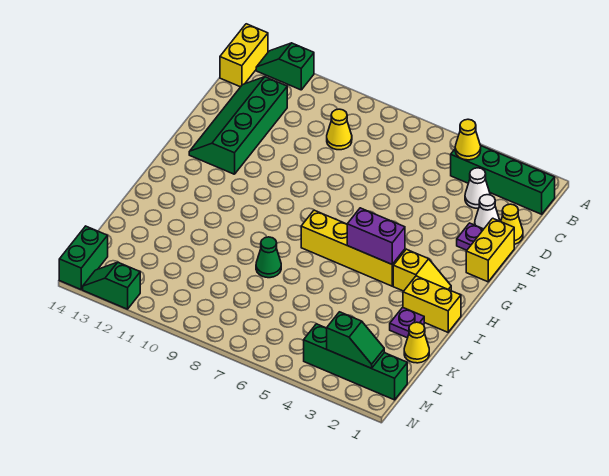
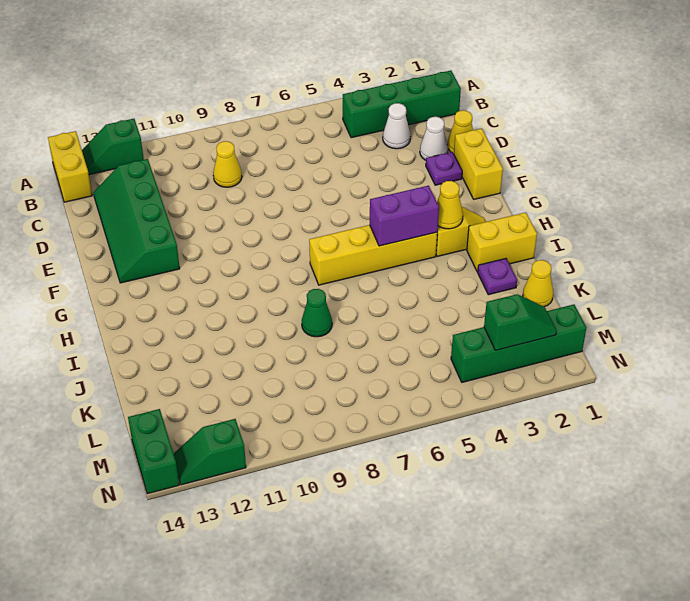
yellow cone B4 level 2 -> yellow cone H3 level 2

